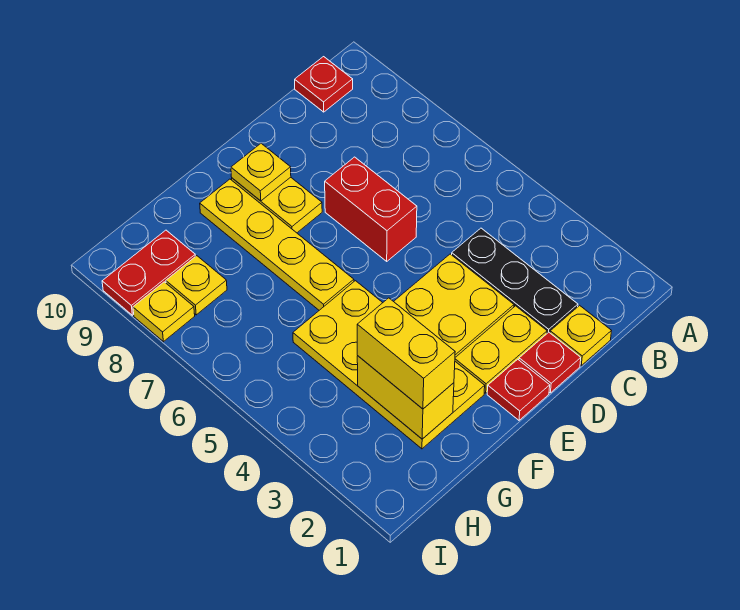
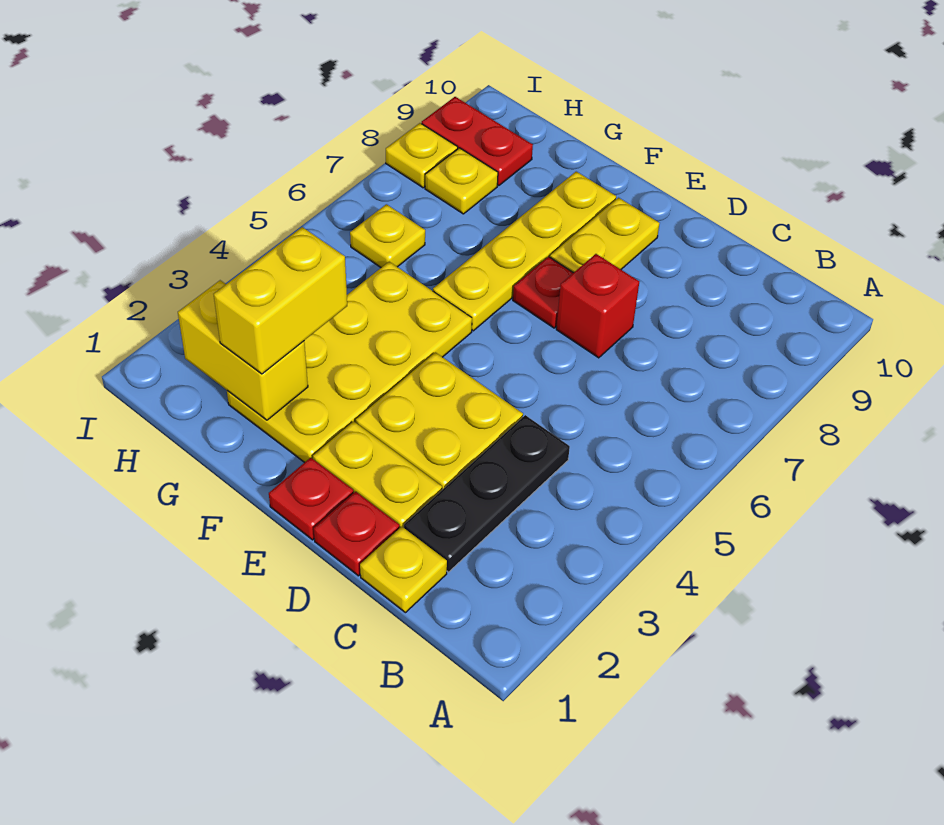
red plate B10 level 1 -> red plate E7 level 1
red brick D6:D7 level 1 -> red brick D7 level 1
yellow plate E9 level 2 -> yellow plate H6 level 1
yellow brick G2:G3 level 2 -> yellow brick G2:H2 level 2

